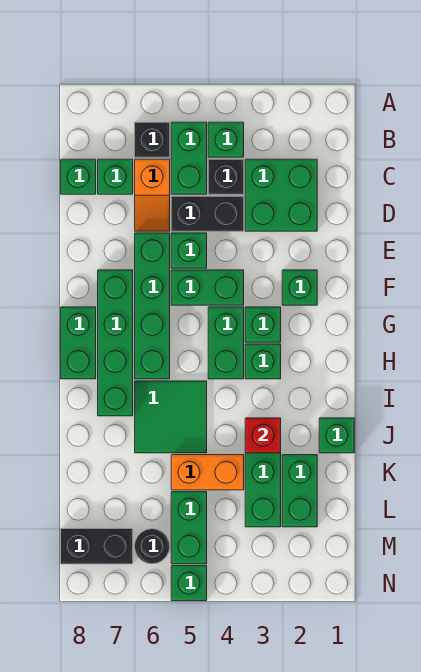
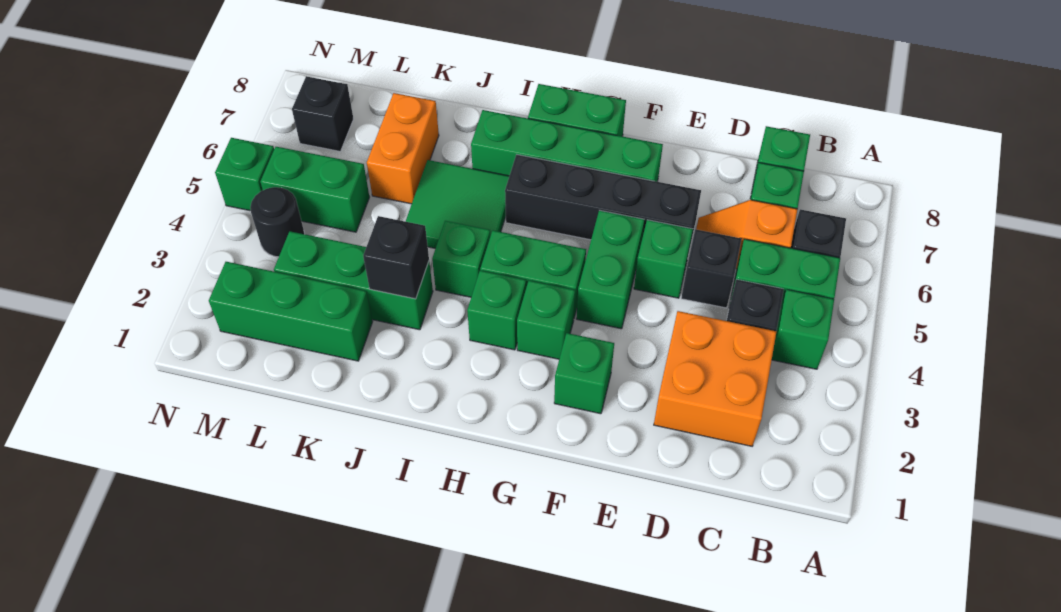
green brick C2:D3 level 1 -> orange brick C2:D3 level 1
black brick D4:D5 level 1 -> black brick D5 level 1
green brick E6:H6 level 1 -> black brick E6:H6 level 1
green brick J1 level 1 -> green brick I4 level 1
red brick J3 level 2 -> black brick J3 level 2
green brick K2:L2 level 1 -> green brick K2:M2 level 1
orange brick K4:K5 level 1 -> orange brick K6:K7 level 1
black round brick M6 level 1 -> black round brick M4 level 1
black brick M7:M8 level 1 -> black brick M7 level 1

